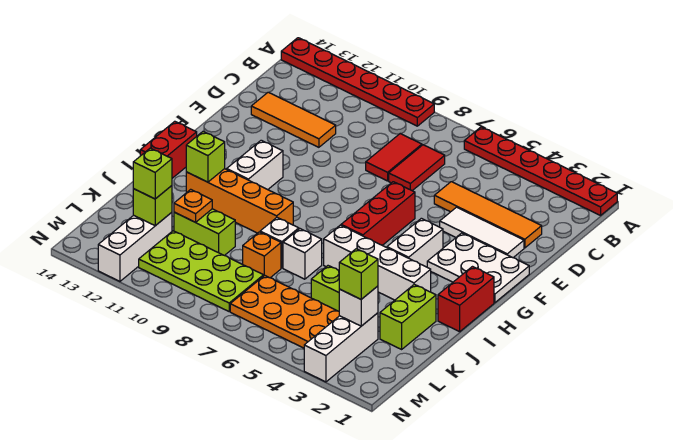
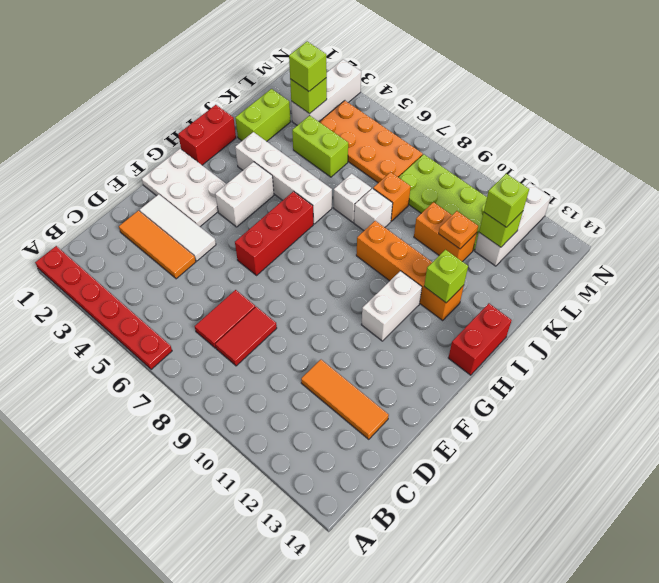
red plate A9:A14 level 1 -> none
orange tile D2:D5 level 1 -> orange tile D2:D4 level 1
lime brick K10:K11 level 1 -> orange brick K10:K11 level 1
white brick L3 level 2 -> lime brick L3 level 2

